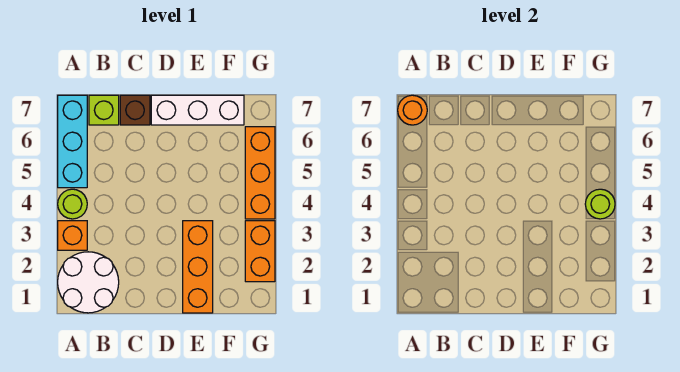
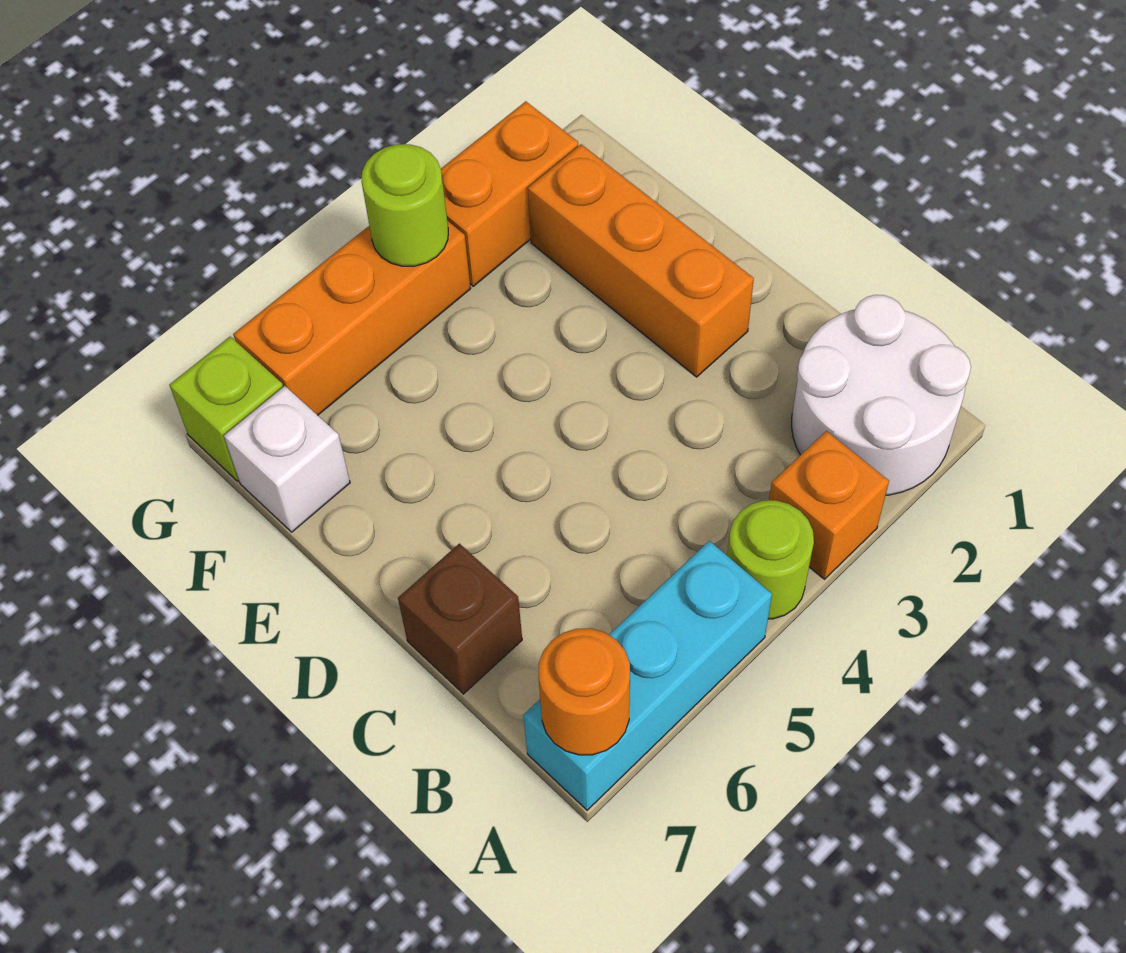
lime brick B7 level 1 -> lime brick G7 level 1
white brick D7:F7 level 1 -> white brick F7 level 1
orange brick E1:E3 level 1 -> orange brick D2:F2 level 1

